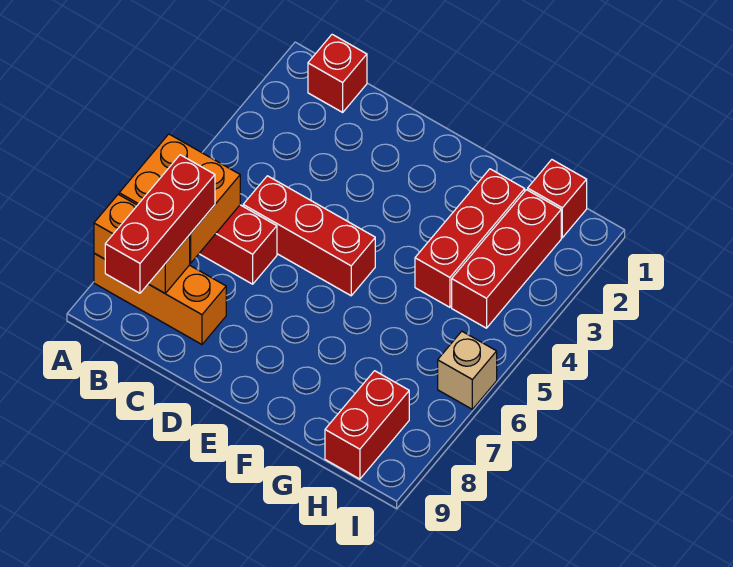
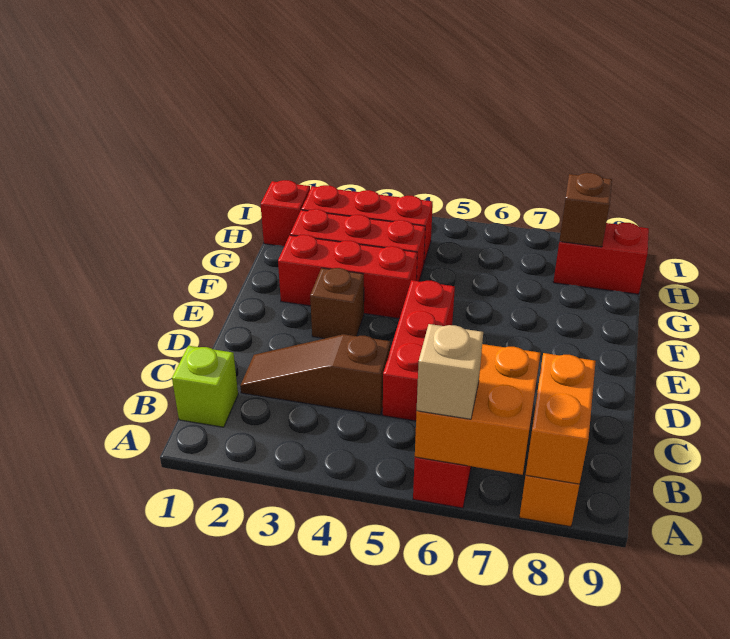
red brick B1 level 1 -> lime brick B1 level 1
red brick B7:B9 level 3 -> red brick F2:F4 level 1
none -> brown slope C2:C4 level 1 top 4
none -> brown brick E3 level 1
none -> brown brick H8 level 2
tan brick I6 level 1 -> tan brick A6 level 3

